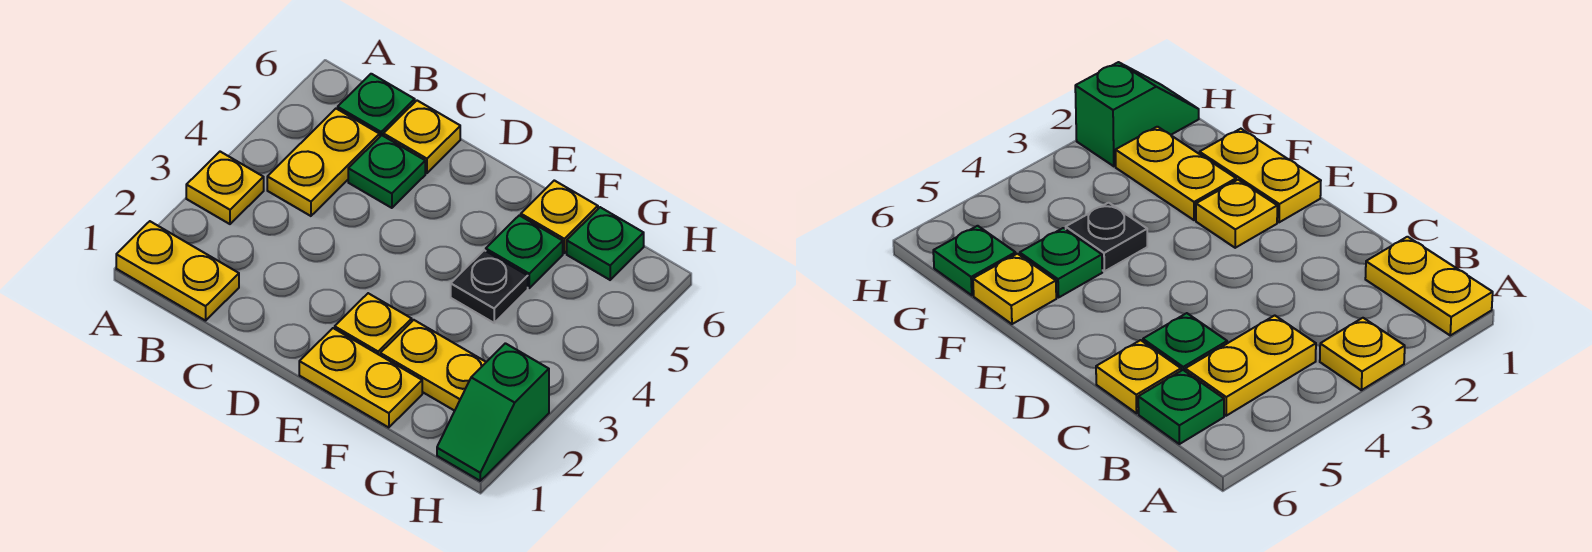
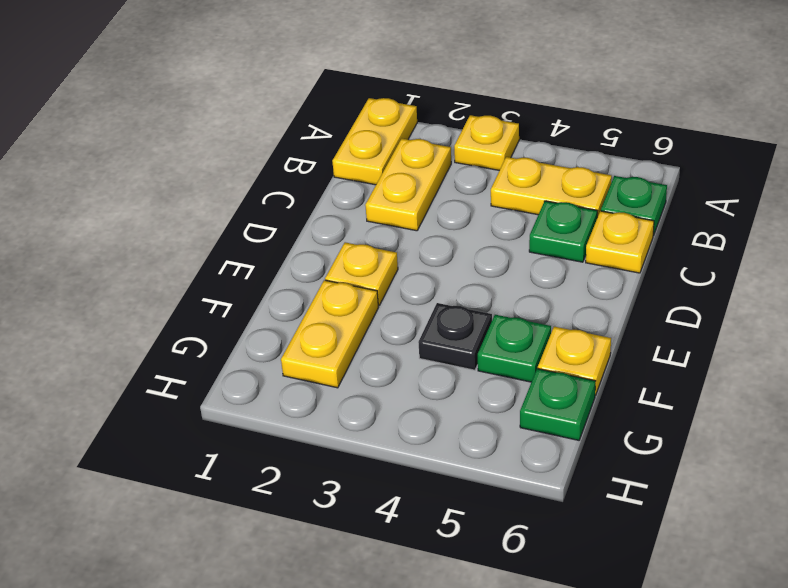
yellow plate E1:F1 level 1 -> yellow plate B2:C2 level 1
green slope H1:H2 level 1 top 2 -> none

